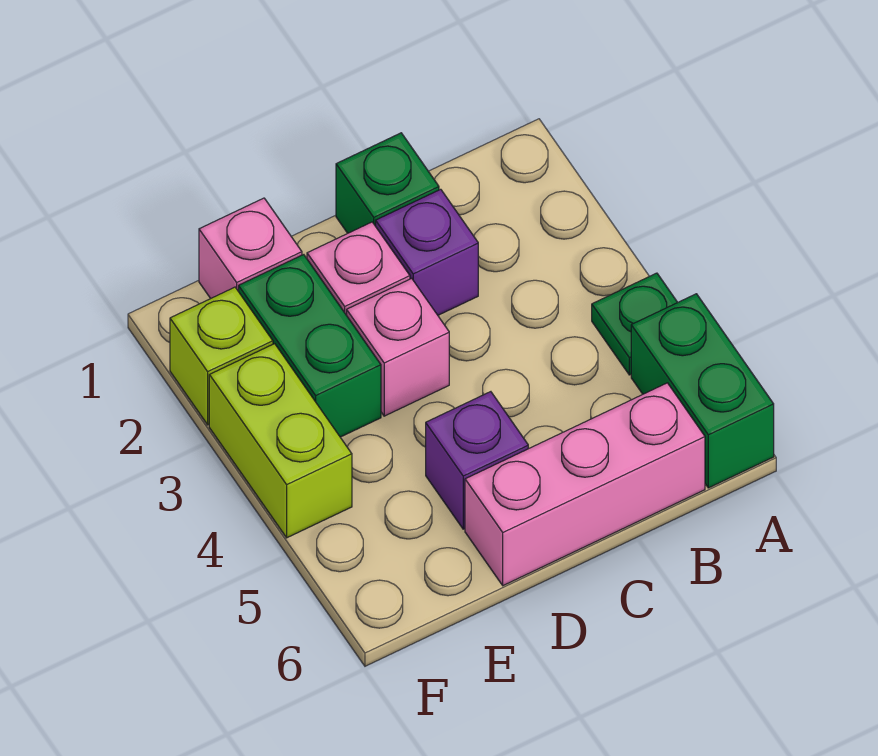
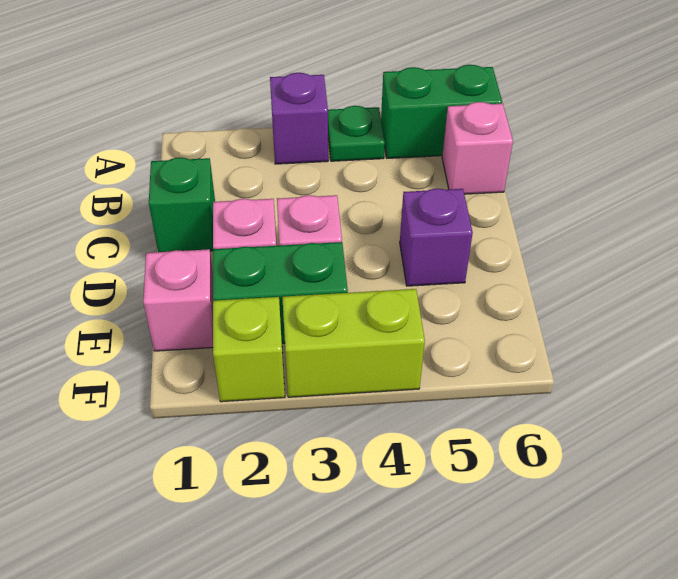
pink brick B6:D6 level 1 -> pink brick B6 level 1
purple brick C2 level 1 -> purple brick A3 level 1

